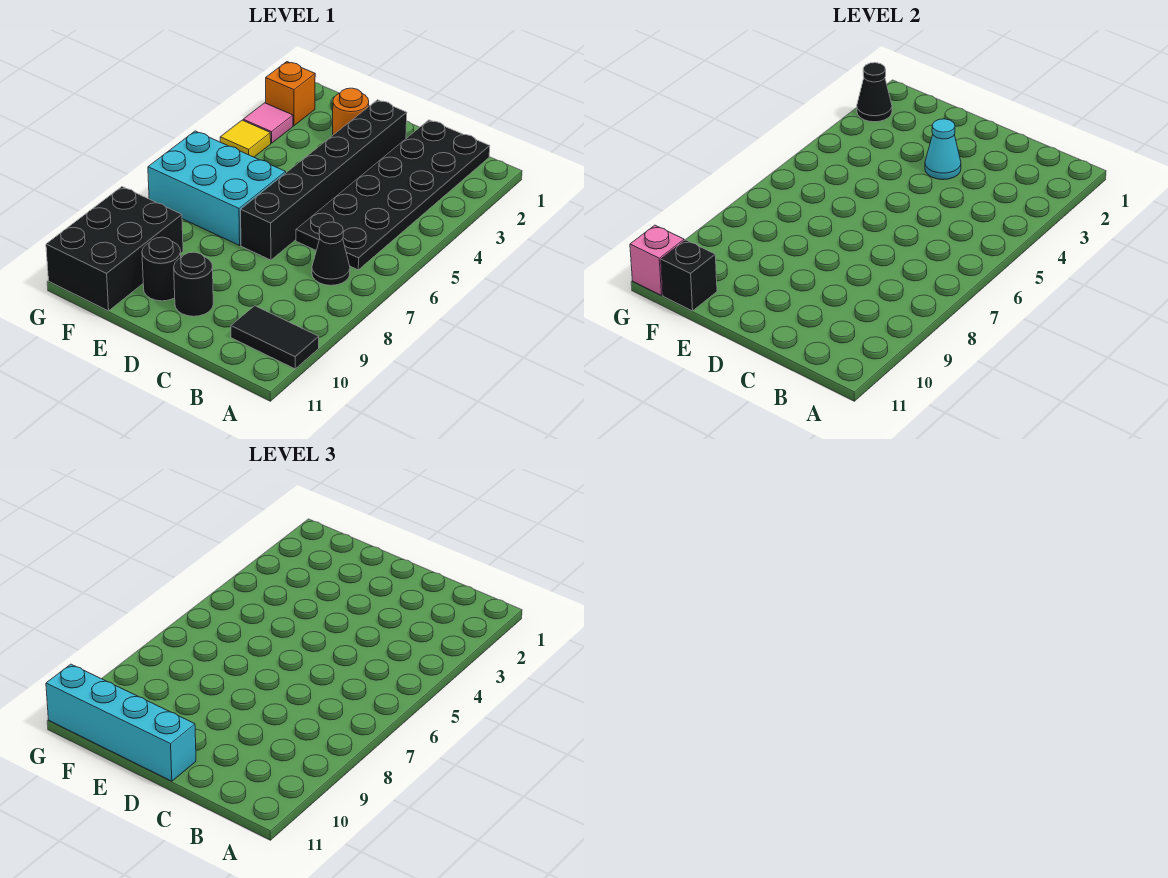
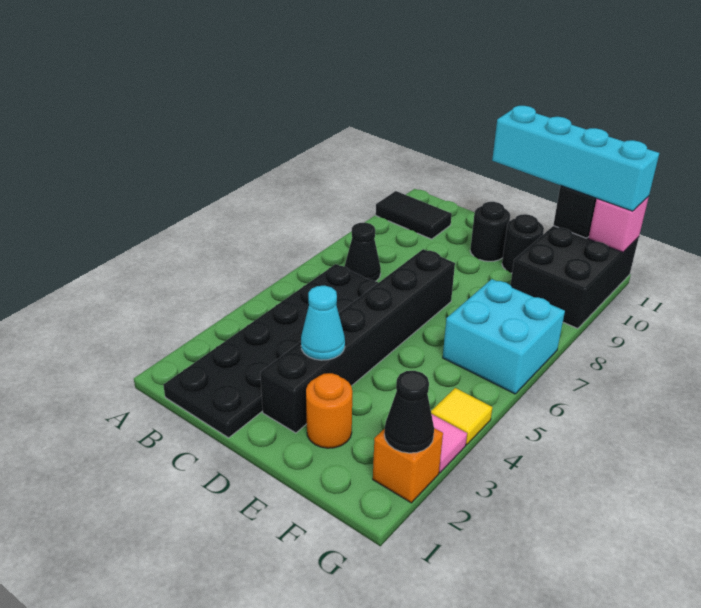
cyan brick E6:G7 level 1 -> cyan brick F6:G7 level 1

